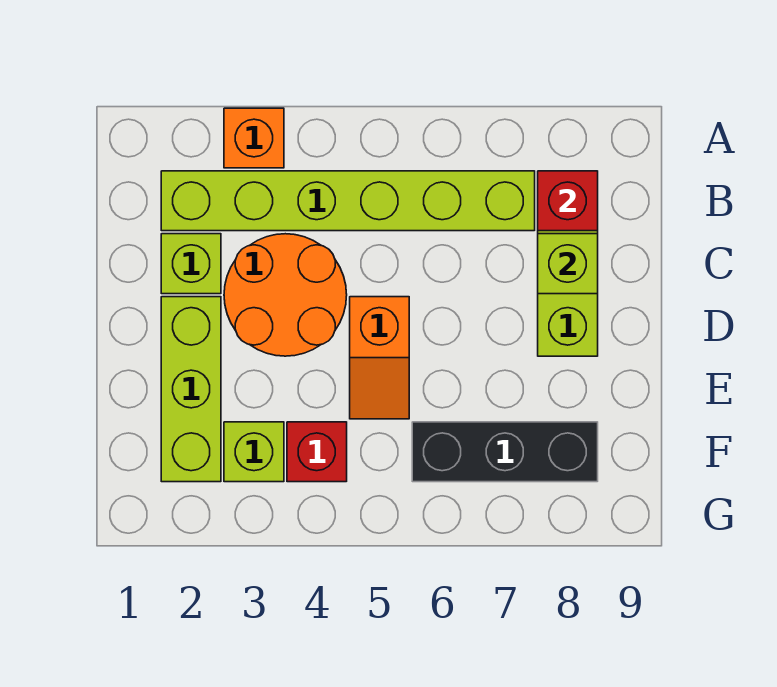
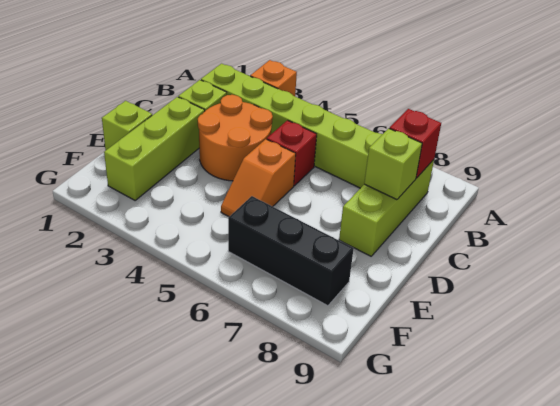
lime brick F3 level 1 -> lime brick E1 level 1
red brick F4 level 1 -> red brick C5 level 1

